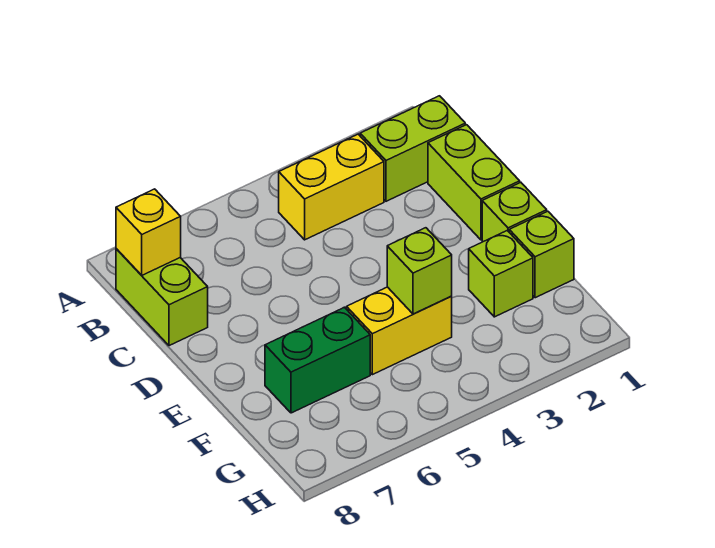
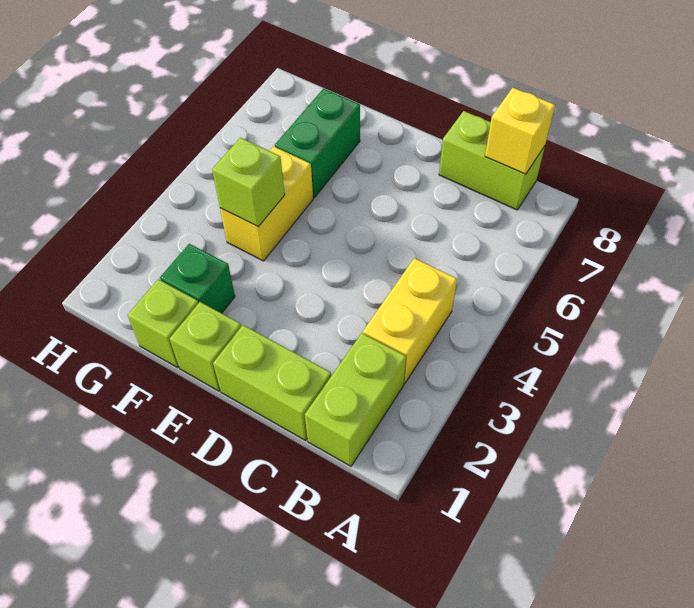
lime brick F2 level 1 -> green brick F2 level 1

